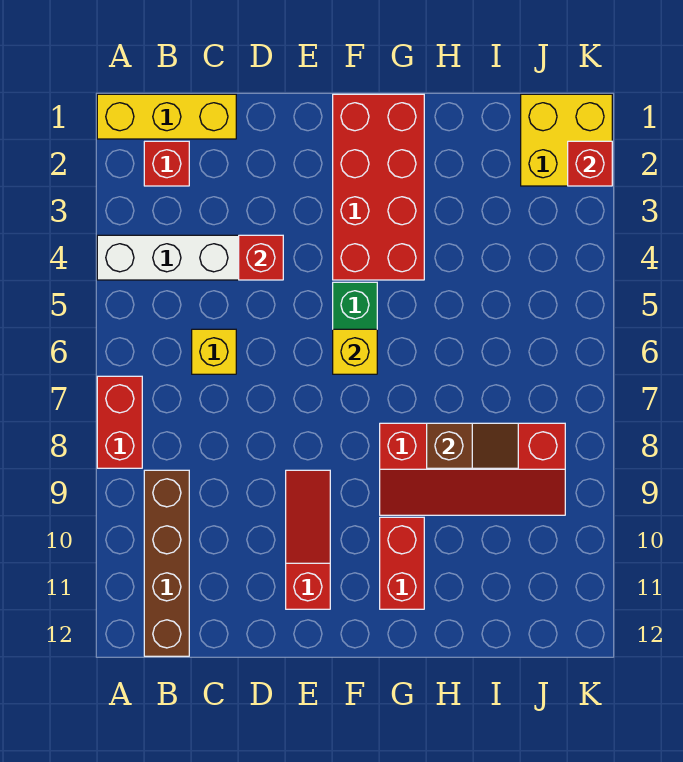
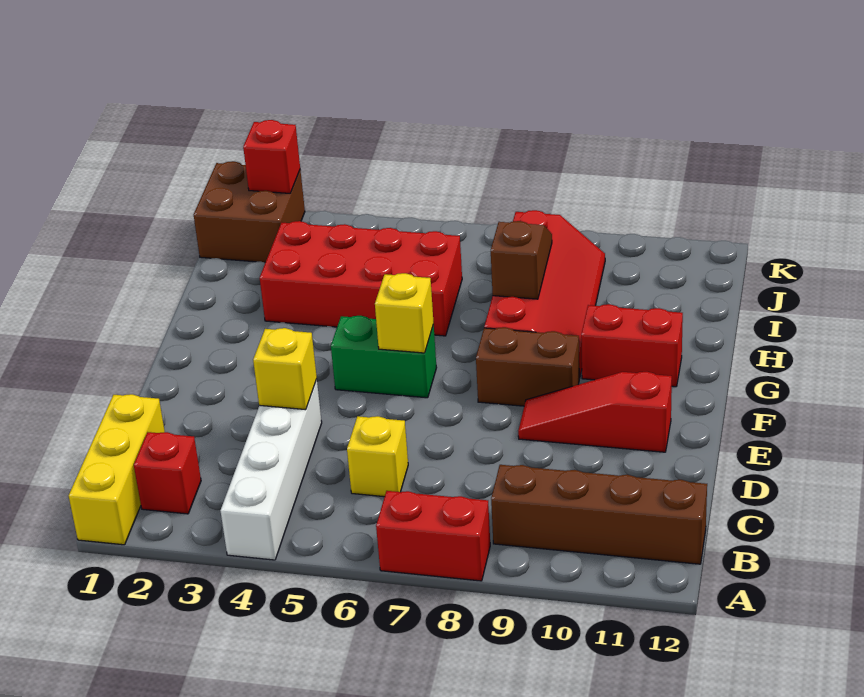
red brick D4 level 2 -> yellow brick D4 level 2
red brick F1:G4 level 1 -> red brick H3:I6 level 1
none -> brown brick F8:F9 level 1
yellow brick J1:K2 level 1 -> brown brick J1:K2 level 1

